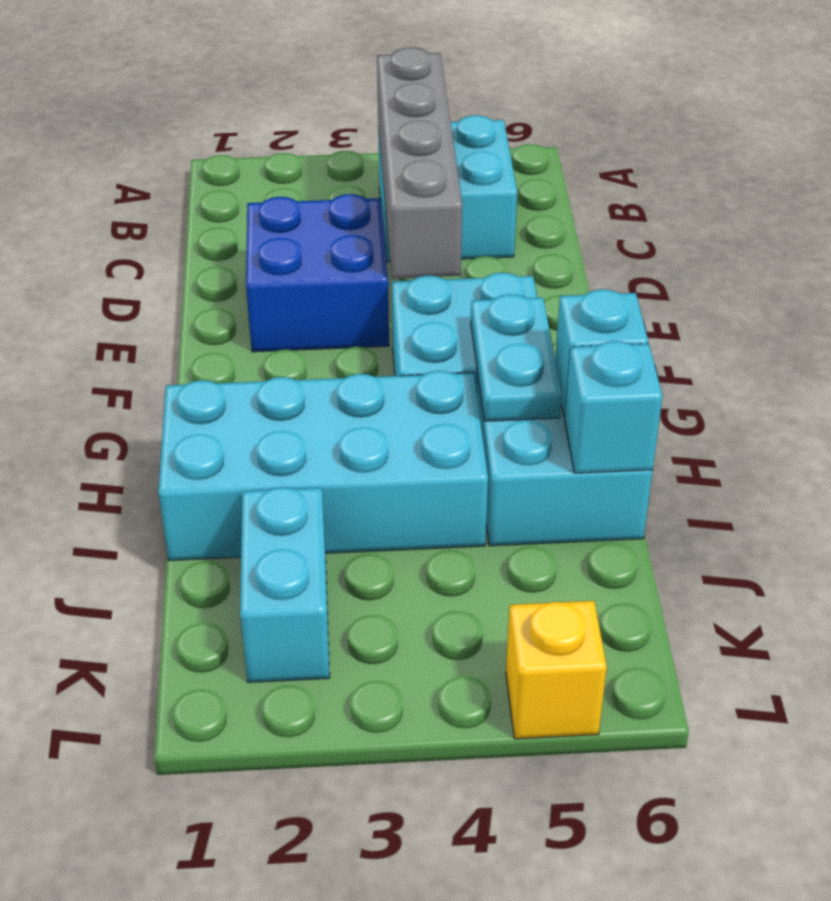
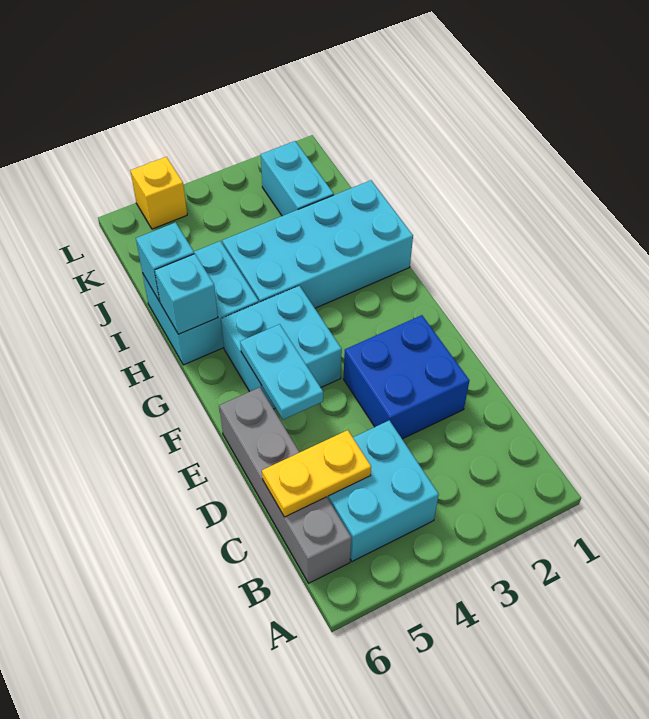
grey brick B4:E4 level 2 -> grey brick B6:E6 level 1
none -> yellow plate C5:C6 level 2
cyan plate G5:H5 level 2 -> cyan plate E5:F5 level 2

